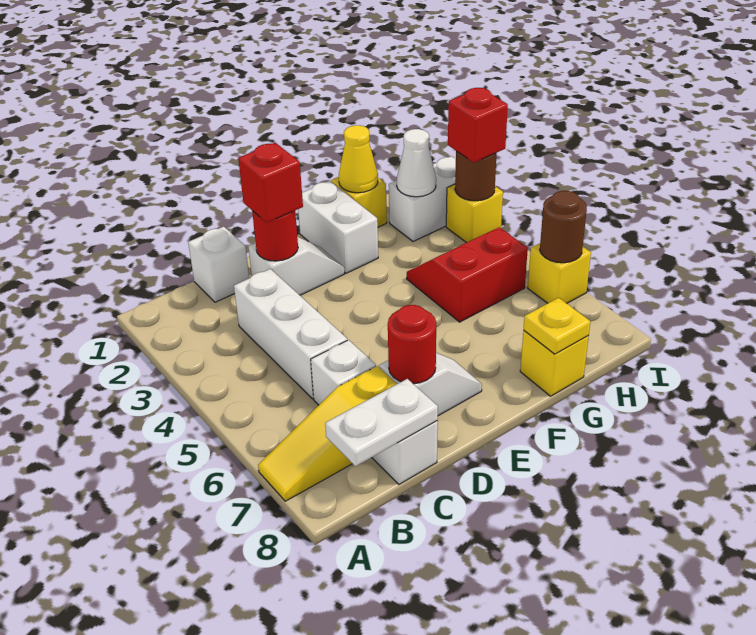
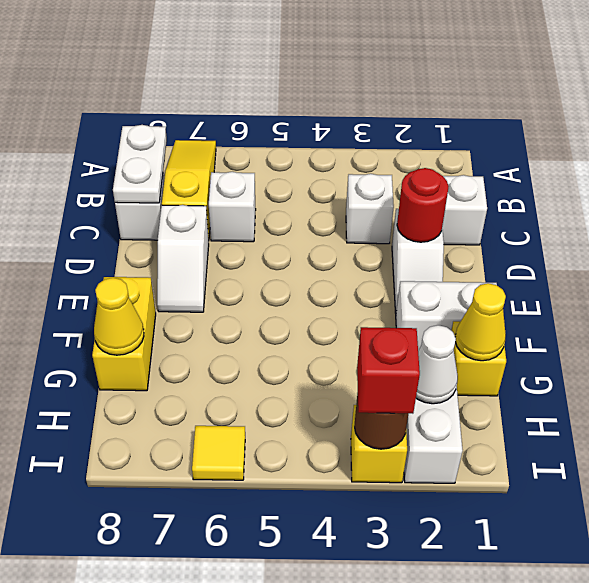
white brick C3:C5 level 1 -> white brick C3 level 1
red brick D2 level 3 -> none
red round brick D7 level 2 -> none
red slope G4:H5 level 1 top 5 -> none
yellow brick G8 level 1 -> yellow brick F8:G8 level 1
yellow plate G8 level 2 -> yellow cone G8 level 2
yellow brick I6 level 1 -> yellow tile I6 level 1
brown round brick I6 level 2 -> none

